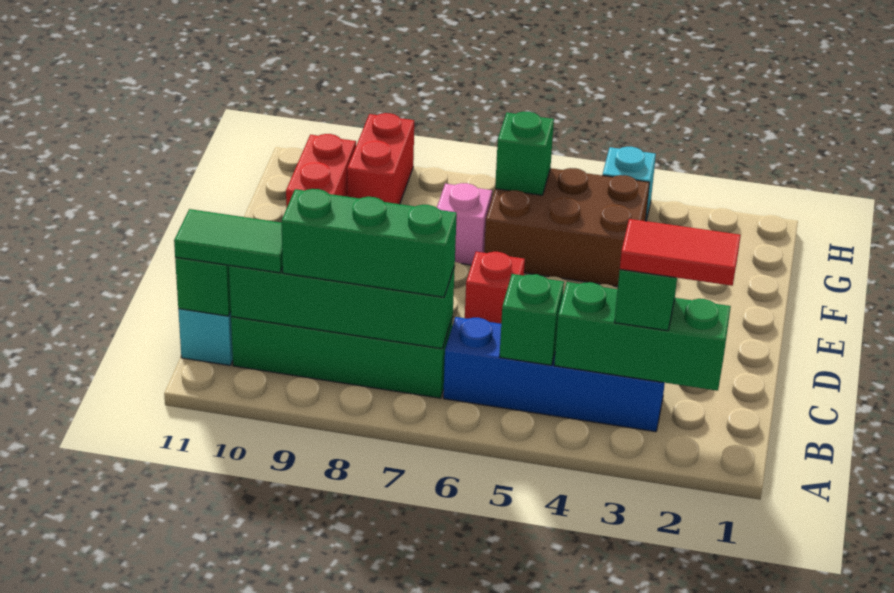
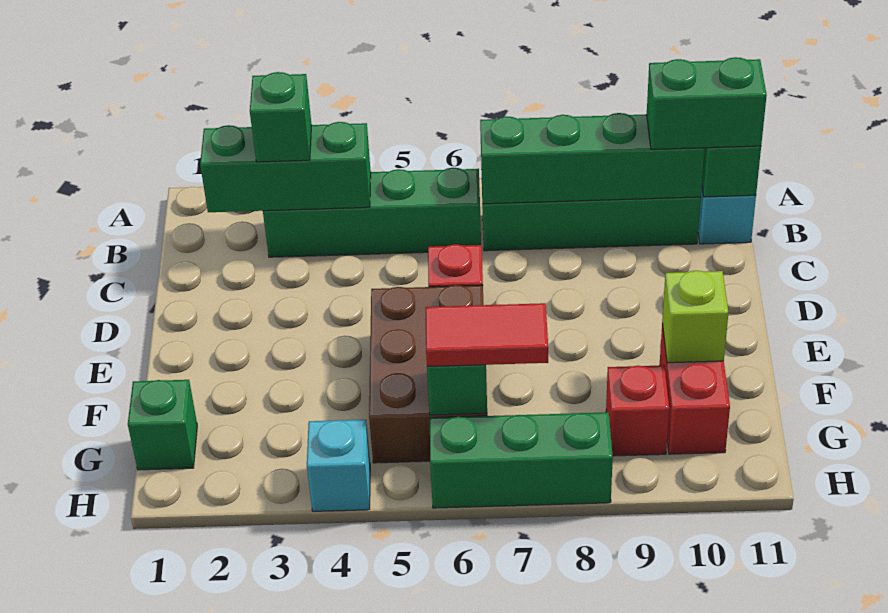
red tile B2:B3 level 4 -> red tile G6:G7 level 3
blue brick B3:B6 level 1 -> green brick B3:B6 level 1
green brick B5 level 2 -> green brick G1 level 1
green brick B7:B9 level 3 -> green brick H6:H8 level 1
green tile B10:B11 level 3 -> green brick B10:B11 level 3
brown brick F4:G6 level 1 -> brown brick E5:G6 level 1
pink brick F7 level 1 -> none
none -> lime brick F10 level 2
red brick G9:H9 level 1 -> red brick G9 level 1

